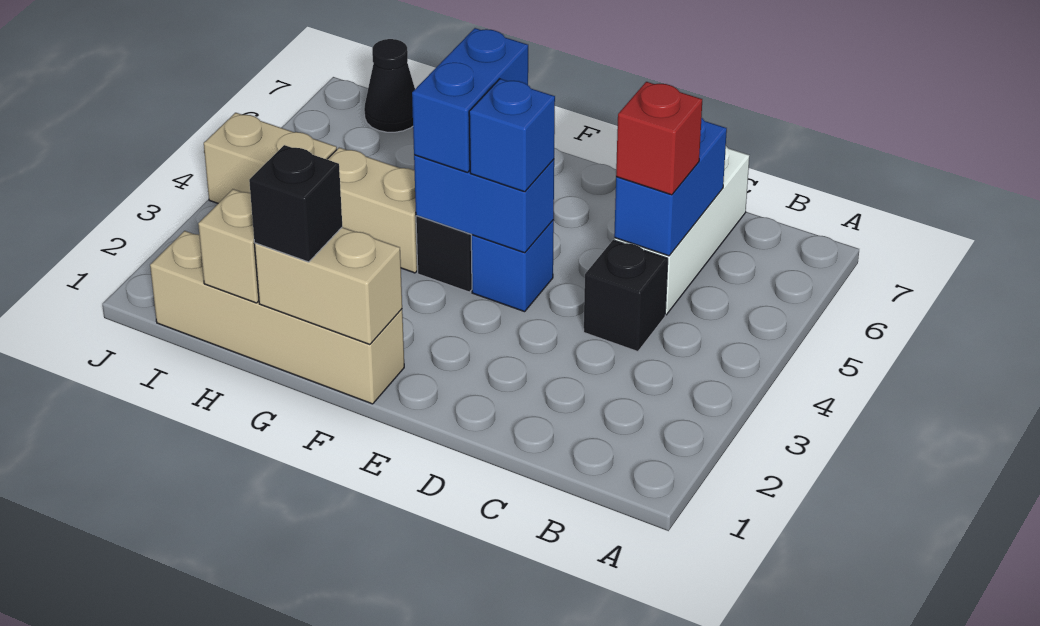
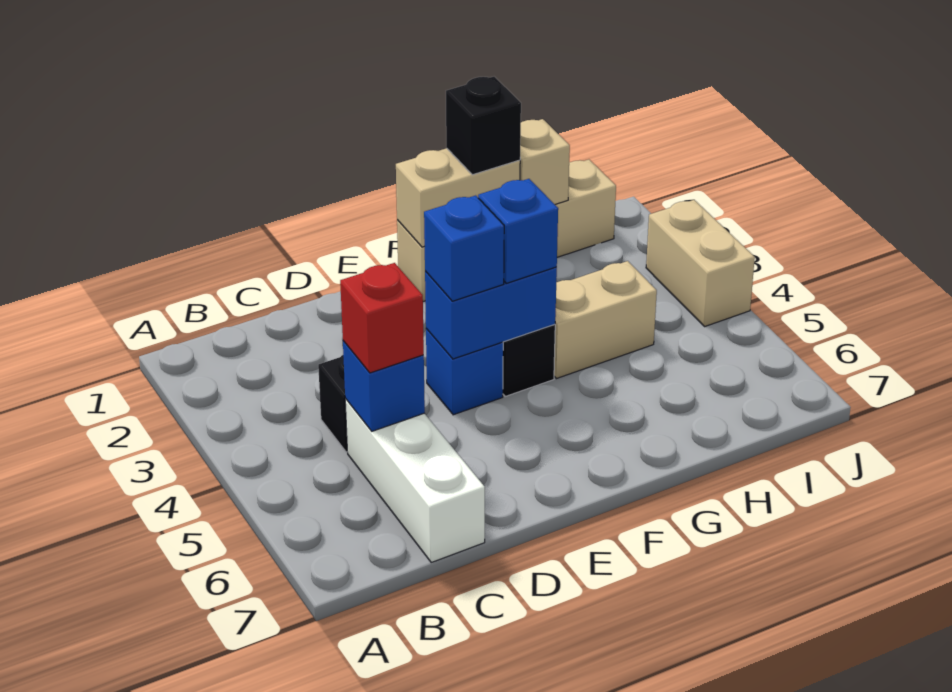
blue brick C5:C6 level 2 -> blue brick C5 level 2
blue brick F4:F5 level 3 -> blue brick F4 level 3
tan brick I4:J4 level 1 -> tan brick J3:J4 level 1
black cone I7 level 1 -> none

